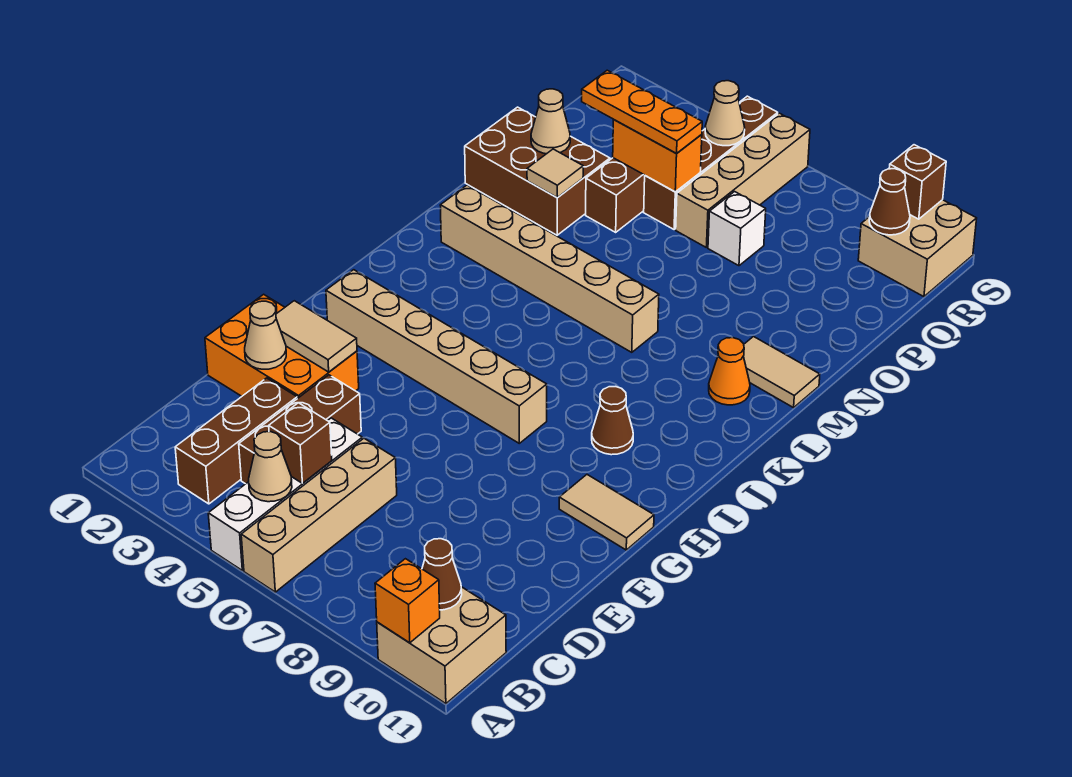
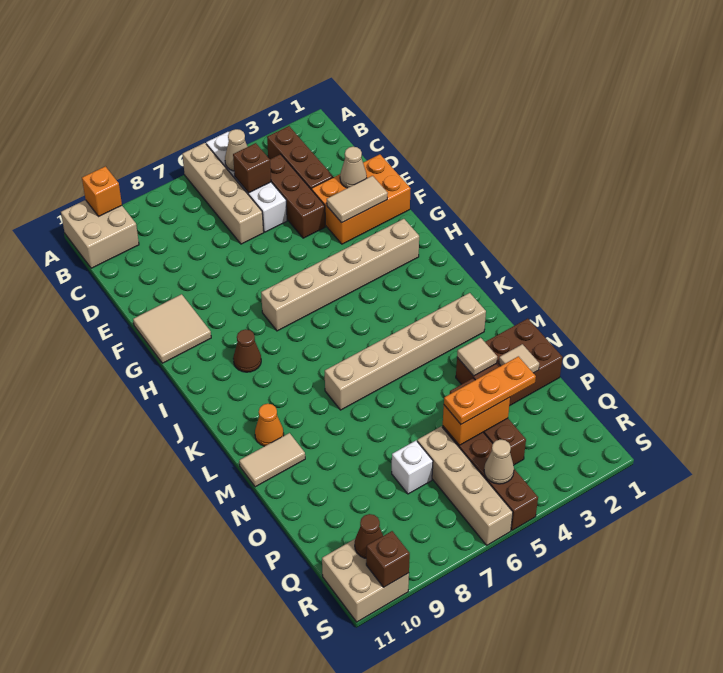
brown cone B10 level 2 -> none
tan tile G10:G11 level 1 -> tan tile F10:G11 level 1
tan cone O2 level 2 -> tan tile O2 level 2

